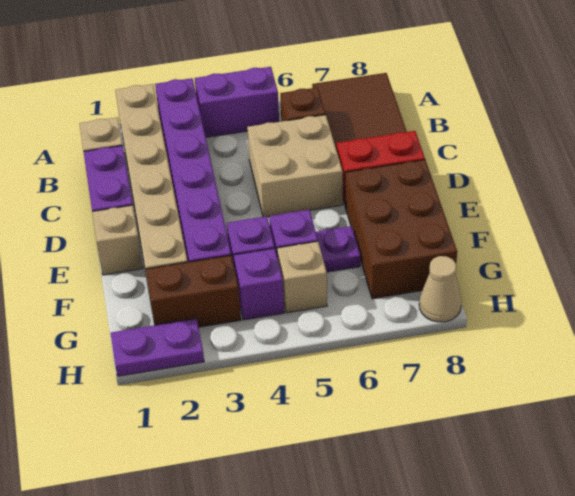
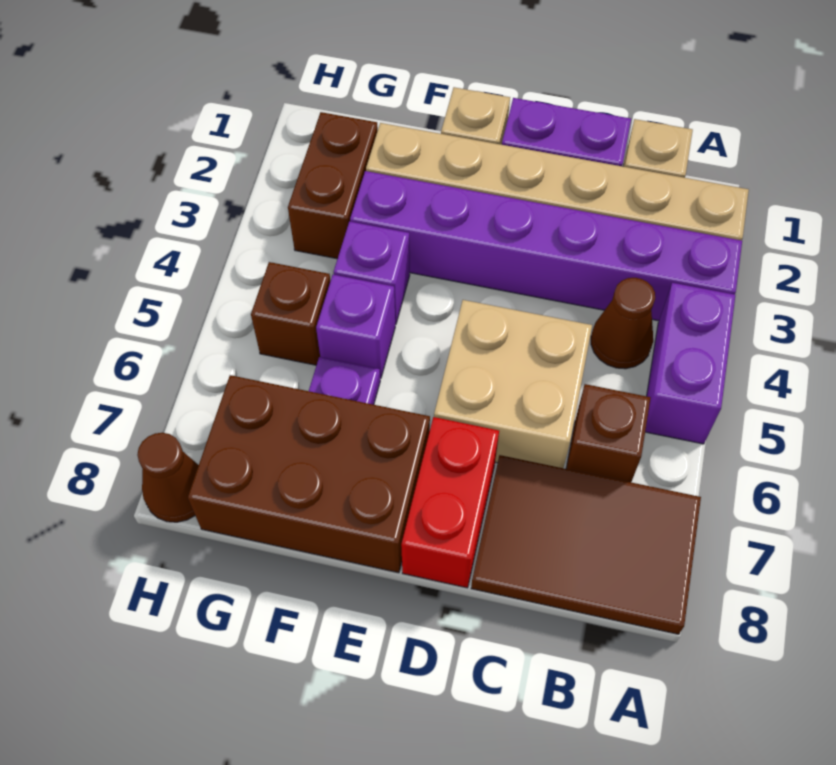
none -> brown cone B4 level 1
purple brick G4 level 1 -> none
tan brick G5 level 1 -> brown brick G5 level 1
purple plate H1:H2 level 1 -> none
tan cone H8 level 1 -> brown cone H8 level 1

